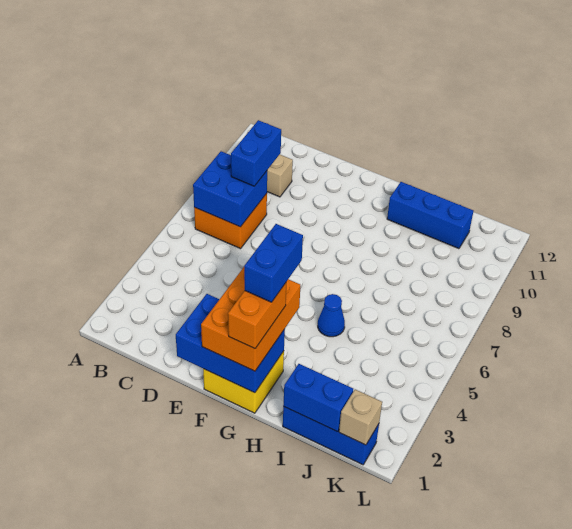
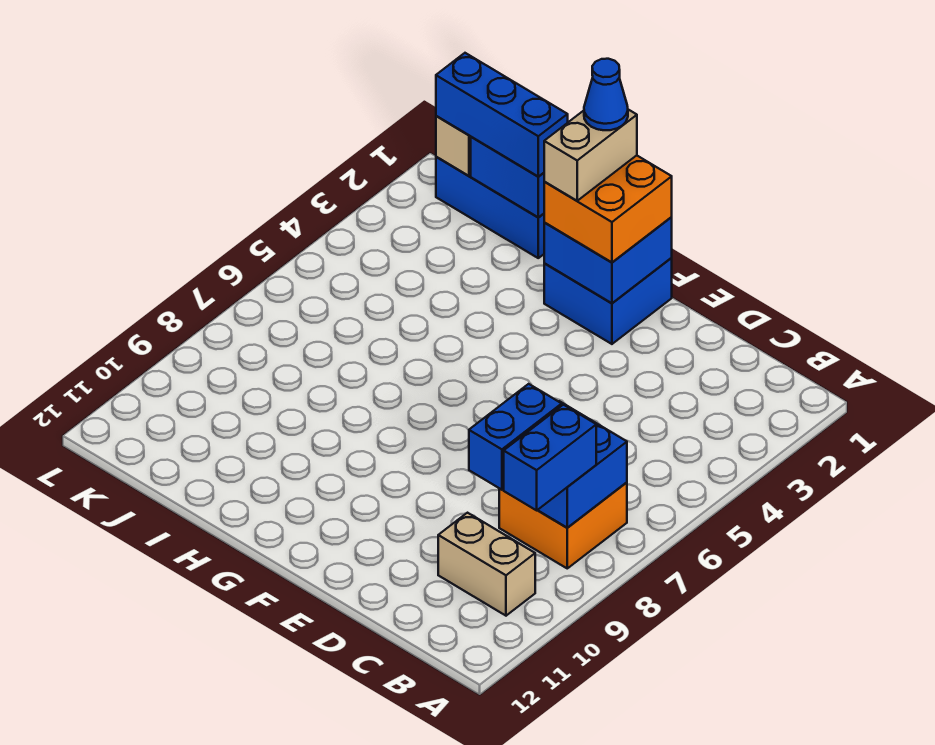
blue brick E1:G2 level 2 -> blue brick F1:G2 level 2
yellow brick F1:G2 level 1 -> blue brick F1:G2 level 1
orange brick F1:G3 level 3 -> orange brick F1:G2 level 3
orange brick G1:G2 level 4 -> tan brick G1:G2 level 4
blue brick G2:G3 level 5 -> blue brick B8:B9 level 3
blue cone H5 level 1 -> blue cone G1 level 5
blue brick H11:J11 level 1 -> blue brick I1:K1 level 3

